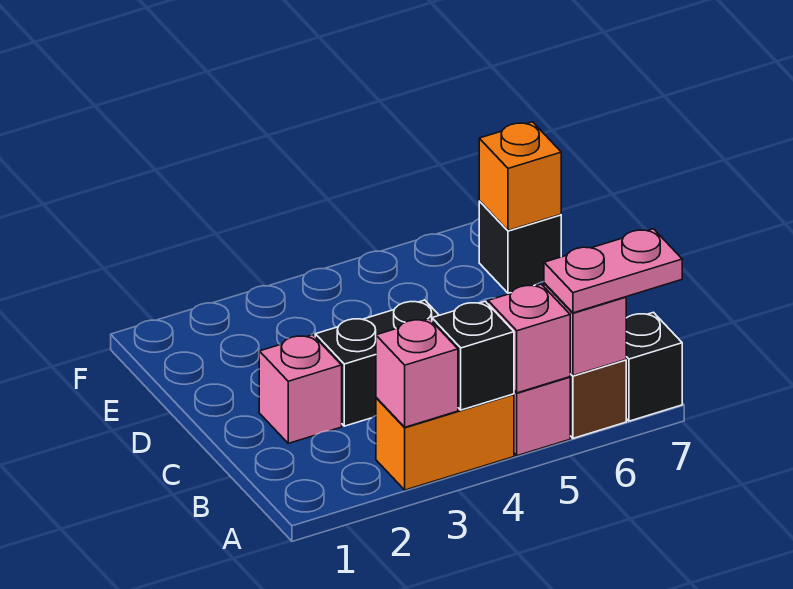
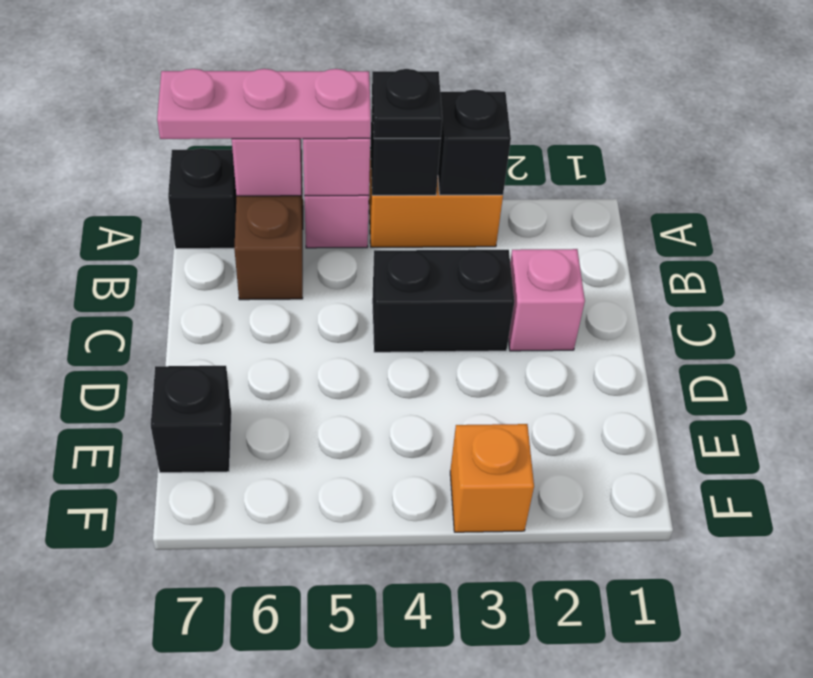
pink brick A3 level 2 -> black brick A3 level 2
none -> black plate A4 level 3
pink plate A6:A7 level 3 -> pink plate A5:A7 level 3
orange brick E7 level 2 -> orange brick F3 level 1

